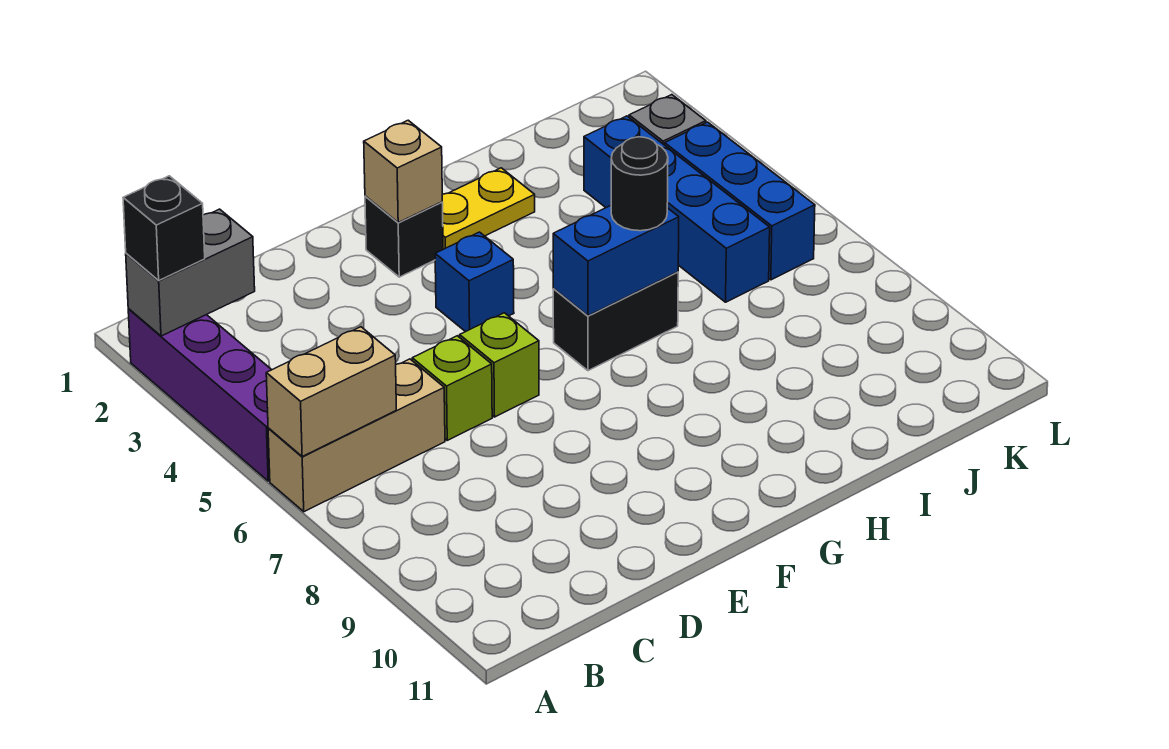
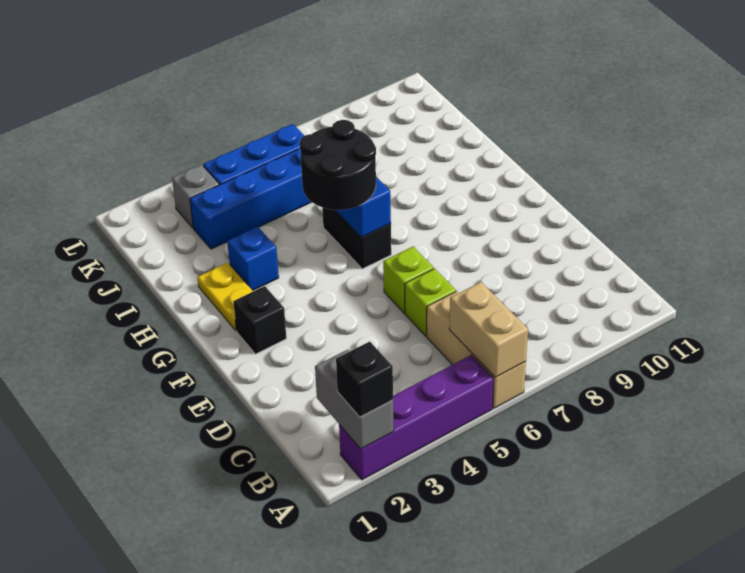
tan brick F2 level 2 -> none
blue brick F4 level 1 -> blue brick H3 level 1
black round brick H6 level 3 -> black round brick G5:H6 level 3

